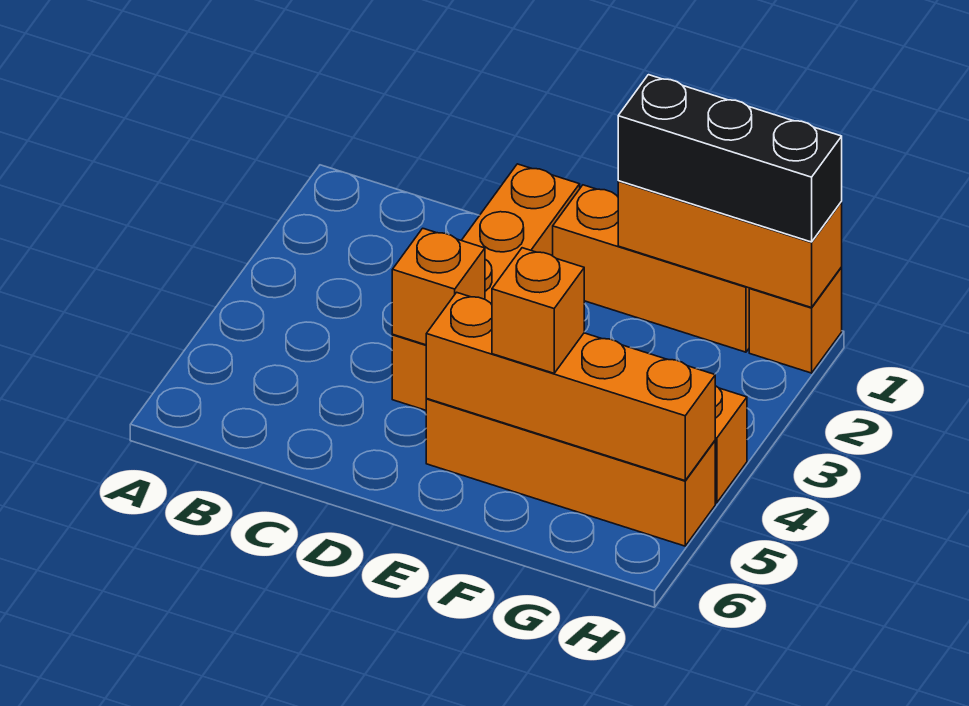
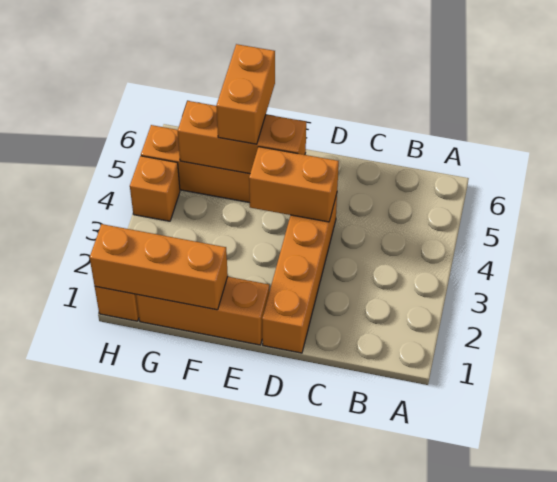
orange brick D4 level 2 -> orange brick D4:E4 level 2
orange brick E5:H5 level 2 -> orange brick E5:G5 level 2
black brick F1:H1 level 3 -> none
orange brick F5 level 3 -> orange brick F5:F6 level 3

